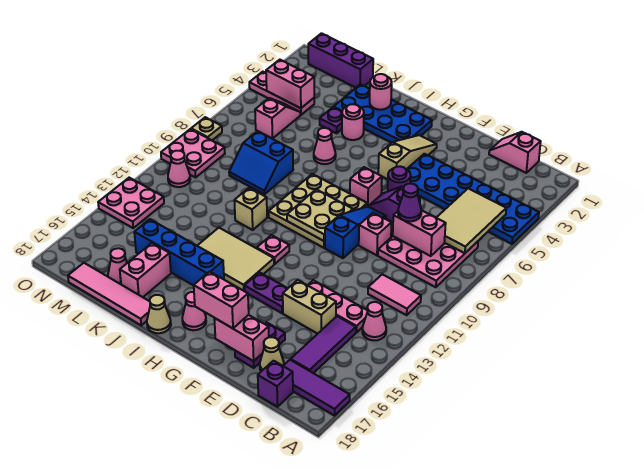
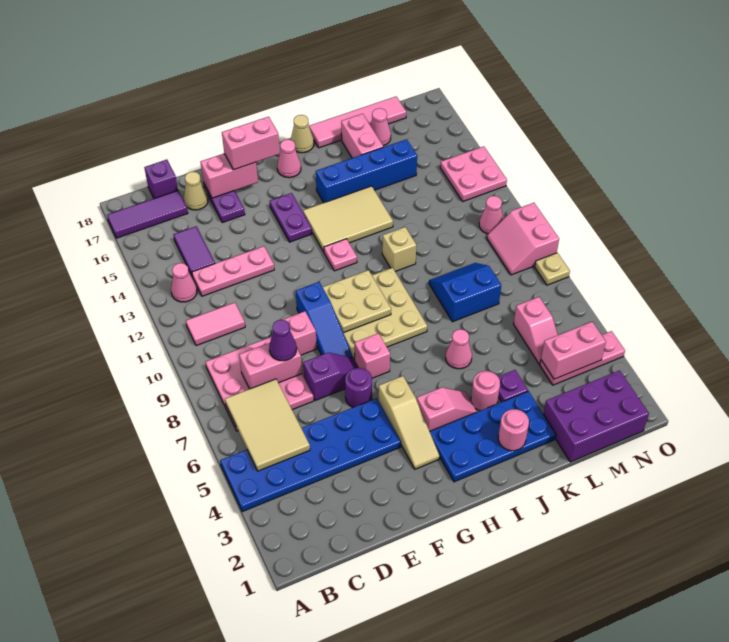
pink slope C1:D1 level 1 top C -> pink slope H4:I4 level 1 top H
purple tile C14:C16 level 1 -> purple tile C14:C15 level 1
tan brick D14:E14 level 1 -> none
purple plate F14:G14 level 1 -> purple plate G14:G15 level 1
purple brick L1:N1 level 1 -> purple brick L1:N2 level 1
pink plate N9:O10 level 1 -> pink slope N9:O10 level 1 top O

